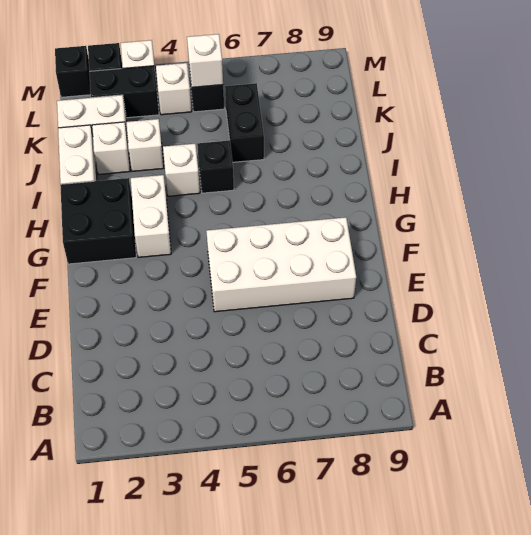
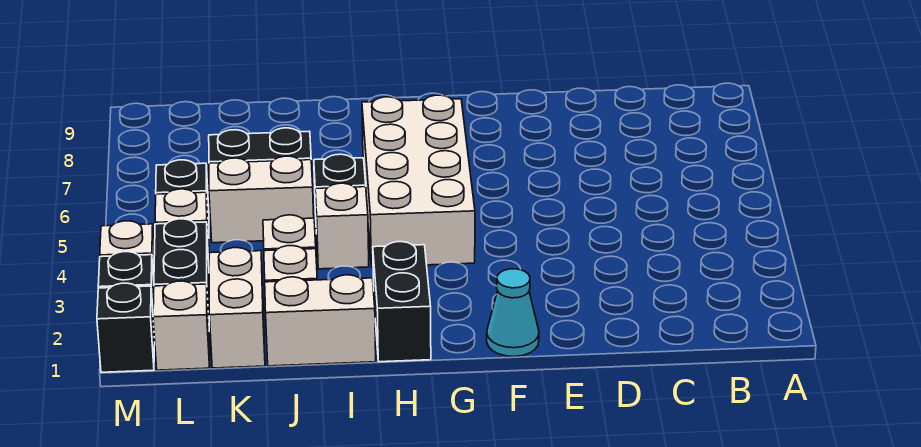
white brick E5:F8 level 1 -> white brick G4:H7 level 1
none -> cyan cone F1 level 1
black brick G1:H2 level 1 -> black brick H1:H2 level 1
white brick G3:H3 level 1 -> white brick J5:K5 level 1
white brick L5 level 2 -> white brick L1 level 1

